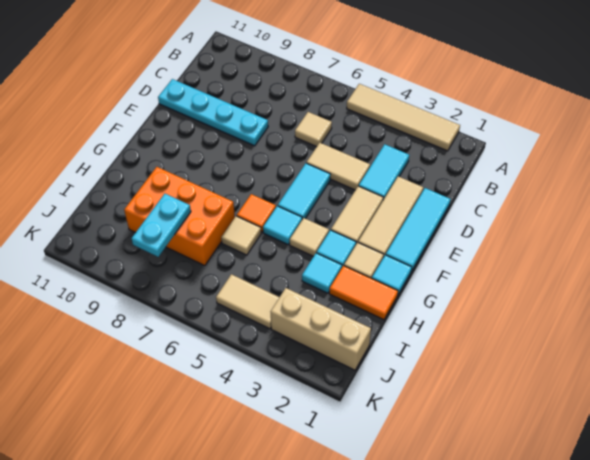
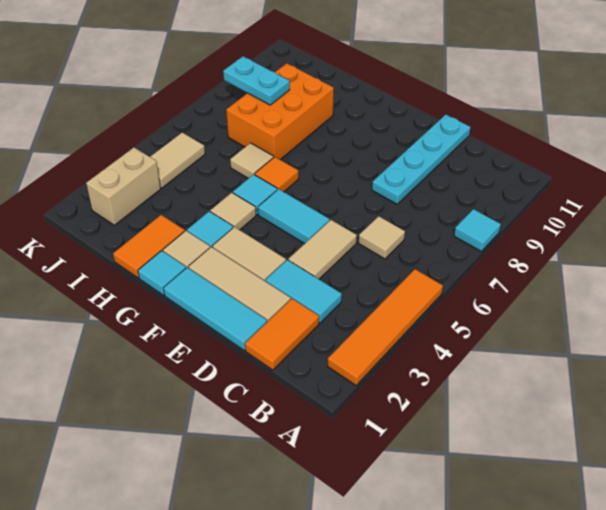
tan tile A2:A5 level 1 -> orange tile A2:A5 level 1
none -> orange tile C1:C2 level 1
cyan tile H3 level 1 -> cyan tile A8 level 1
tan brick J1:J3 level 1 -> tan brick J2:J3 level 1

